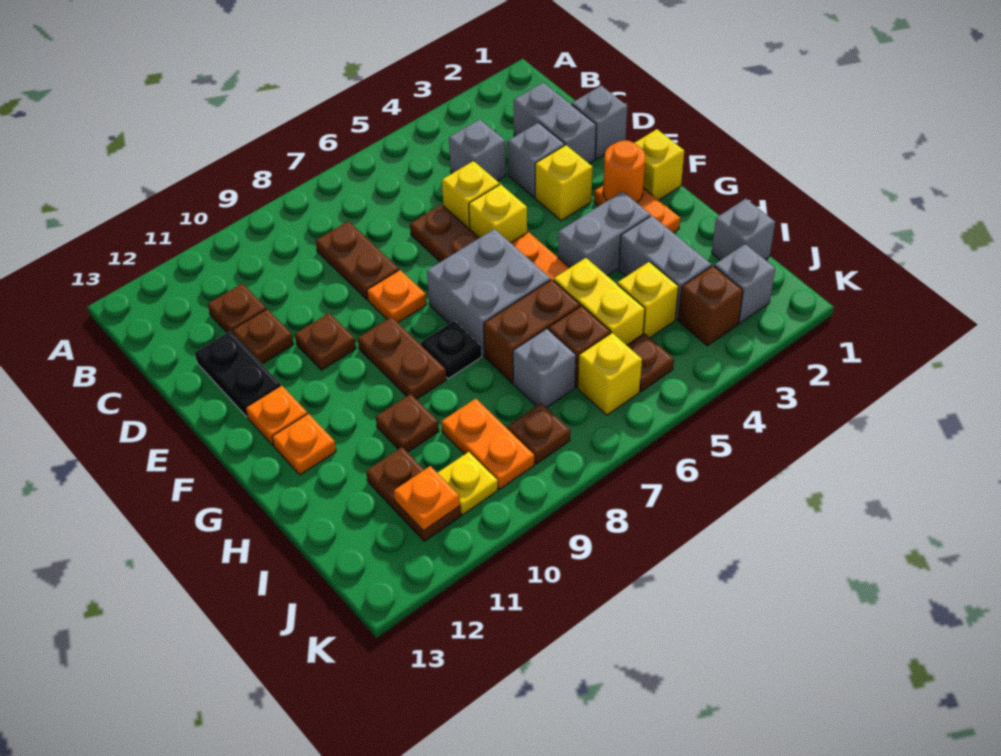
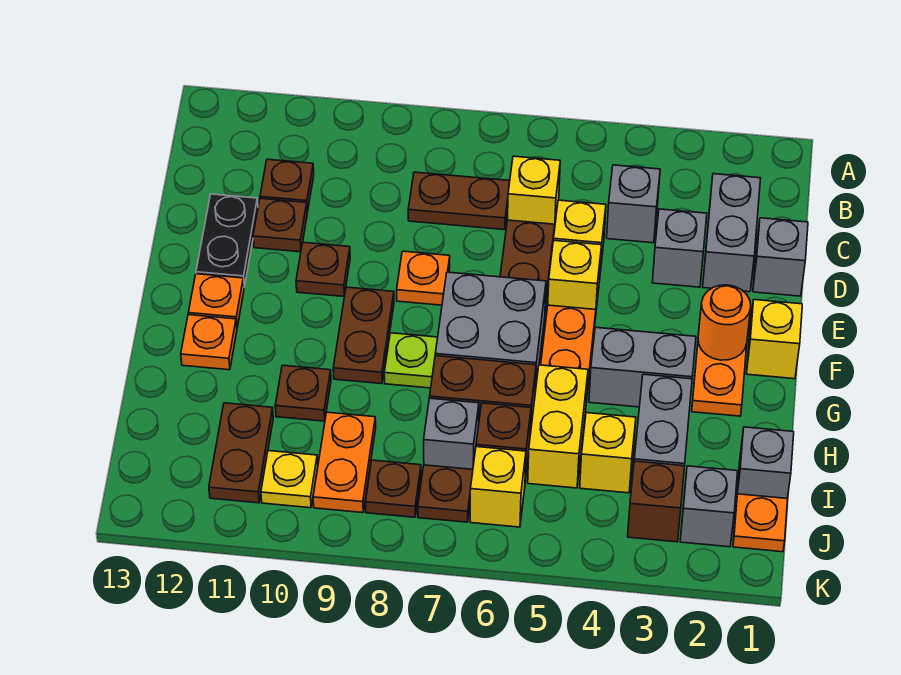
brown plate C8:D8 level 1 -> brown plate C7:C8 level 1
yellow brick E3 level 1 -> yellow brick C6 level 1
black plate G8 level 1 -> lime plate G8 level 1
brown plate J5 level 1 -> brown plate J7 level 1
orange plate J11 level 2 -> orange plate J1 level 1

